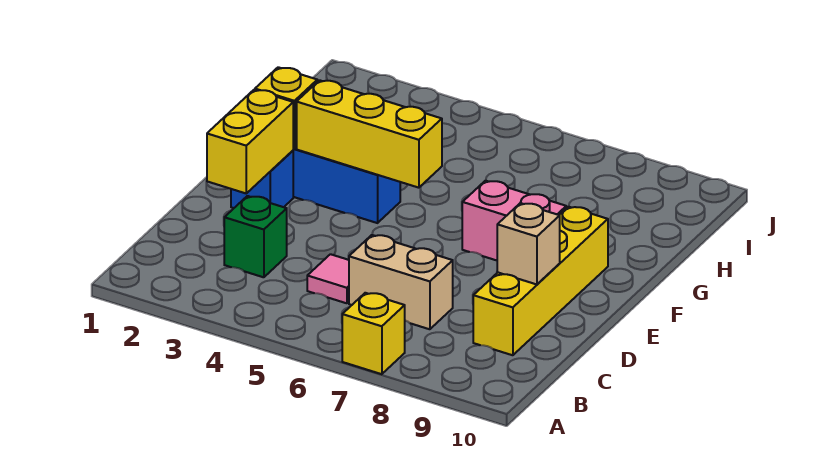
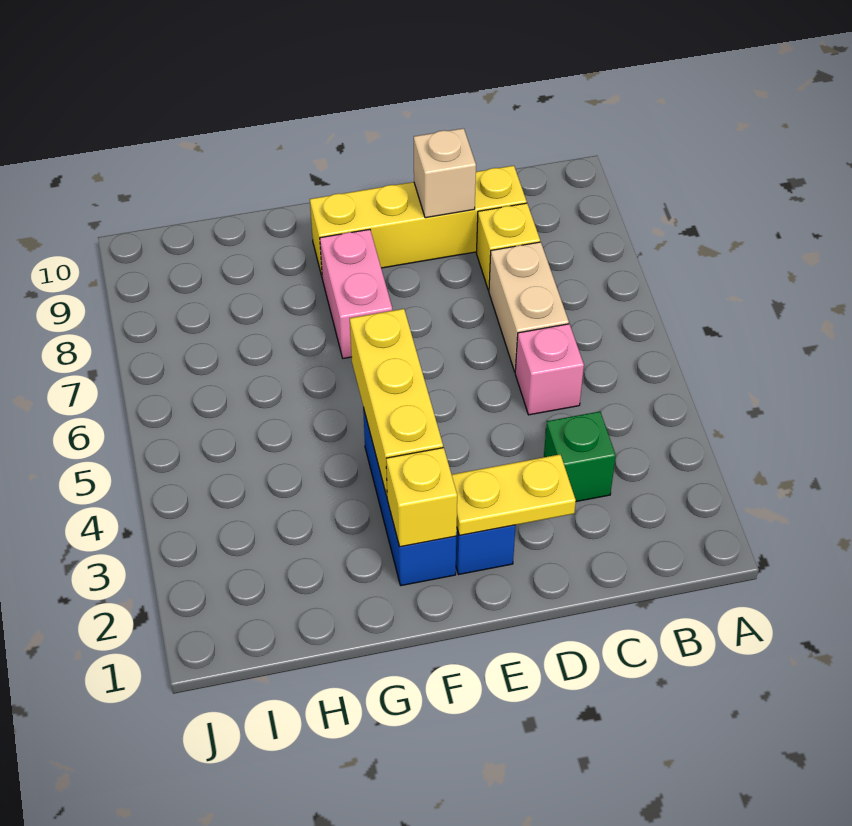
yellow brick A7 level 1 -> yellow brick C8 level 1
pink tile C5 level 1 -> pink brick C5 level 1
yellow brick D2:E2 level 2 -> yellow plate D2:E2 level 2

